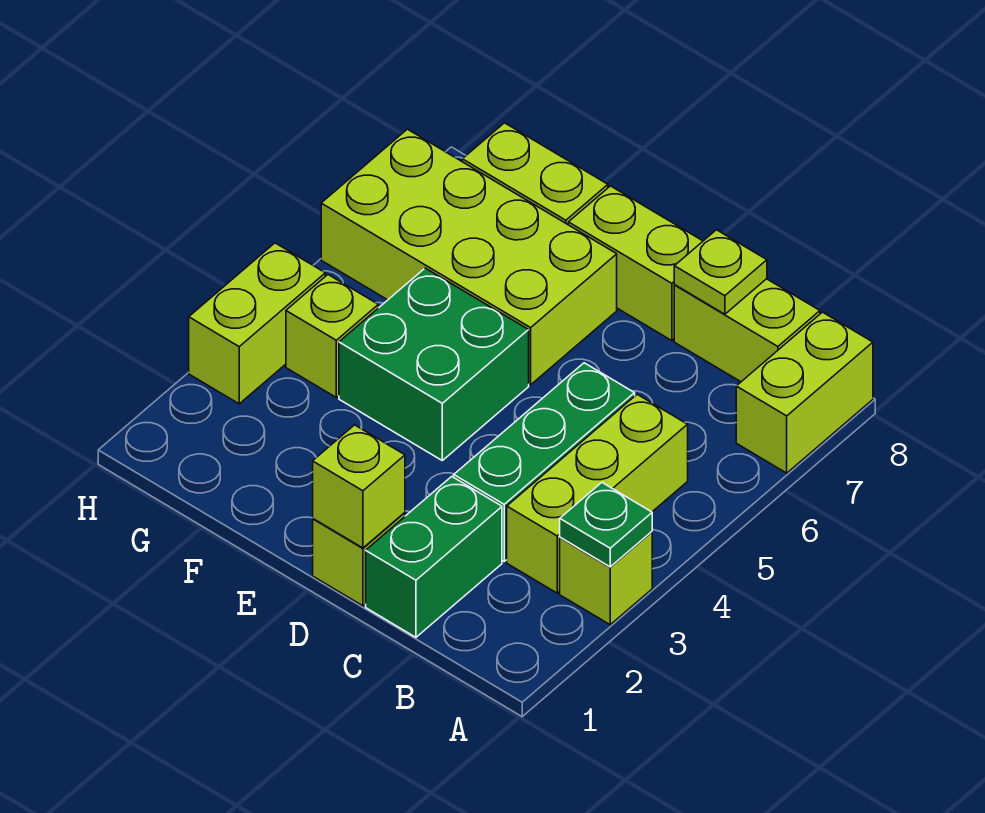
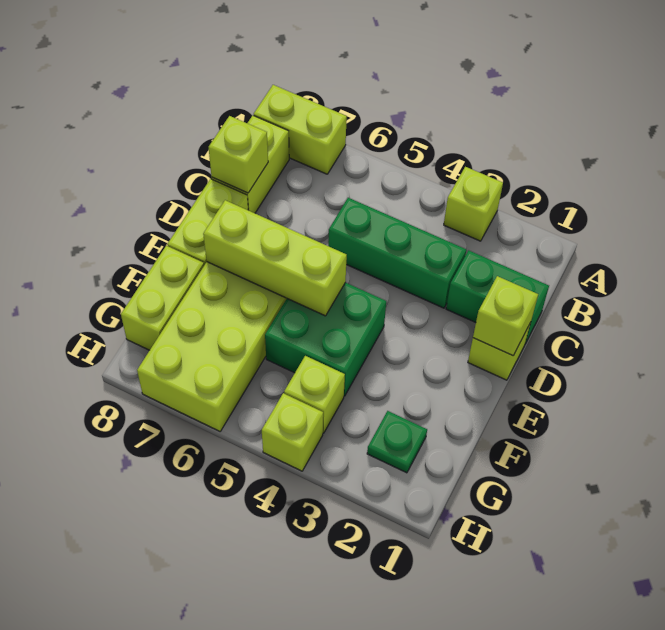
green plate A3 level 2 -> green plate G2 level 1
lime brick B3:B5 level 1 -> lime brick E5:E7 level 2
lime plate C8 level 2 -> lime brick C8 level 2
lime brick H3:H4 level 1 -> lime brick H4 level 1

